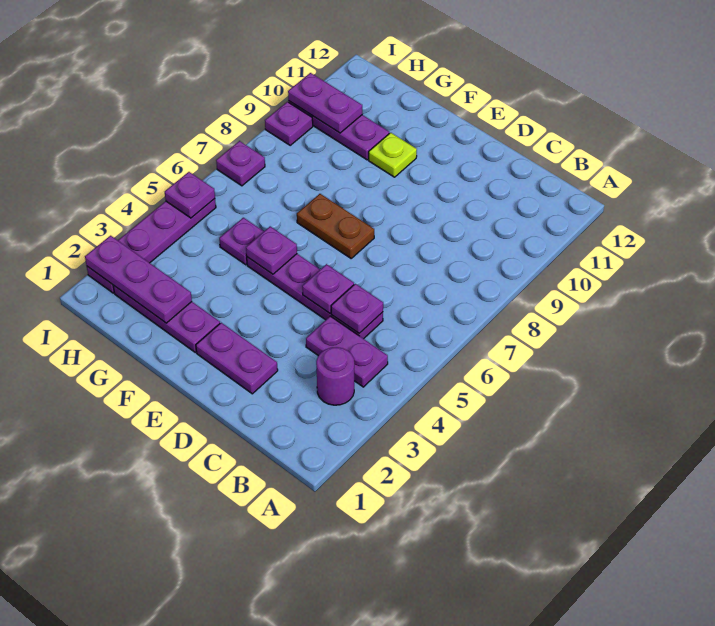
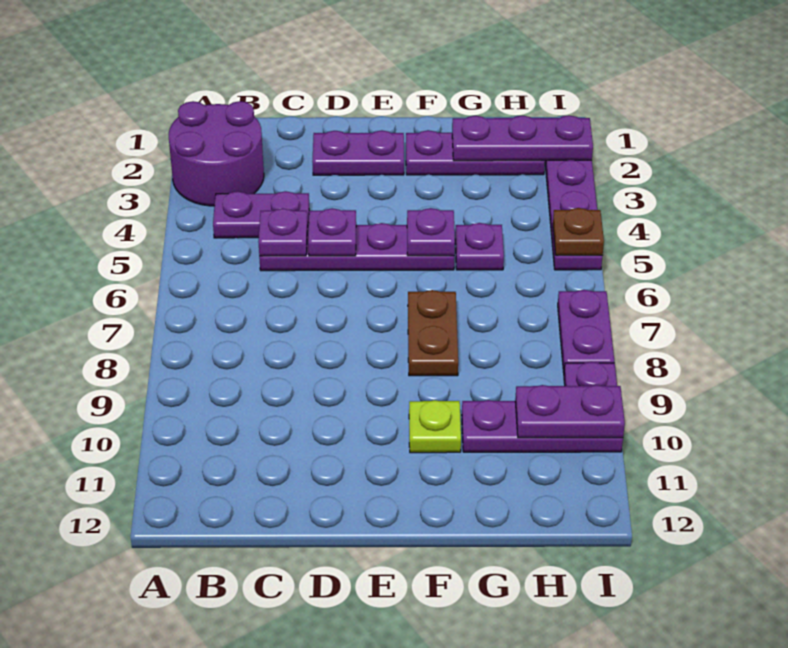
purple round brick B3 level 1 -> purple round brick A2:B3 level 1
brown plate E7:F7 level 1 -> brown plate F7:F8 level 1
purple plate I5 level 2 -> brown plate I5 level 2
purple plate I7 level 1 -> purple plate I7:I8 level 1

